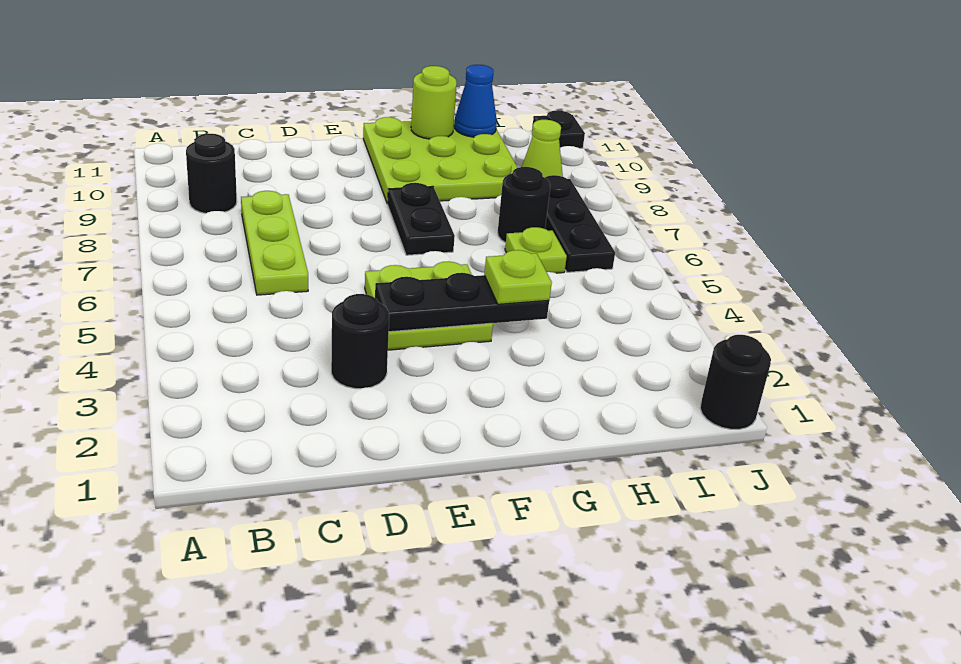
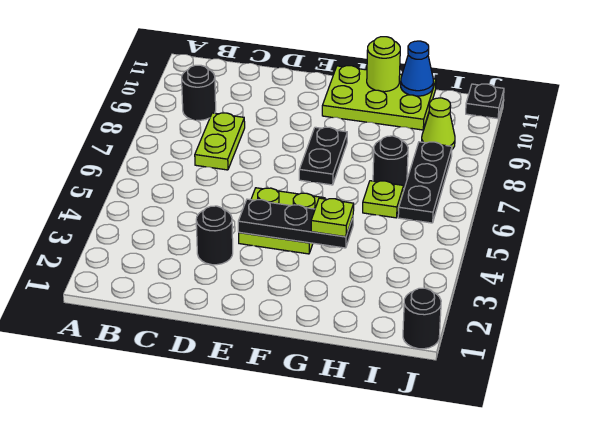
lime plate C6:C8 level 1 -> lime plate C7:C8 level 1
lime plate F9:H11 level 1 -> lime plate F10:H11 level 1

